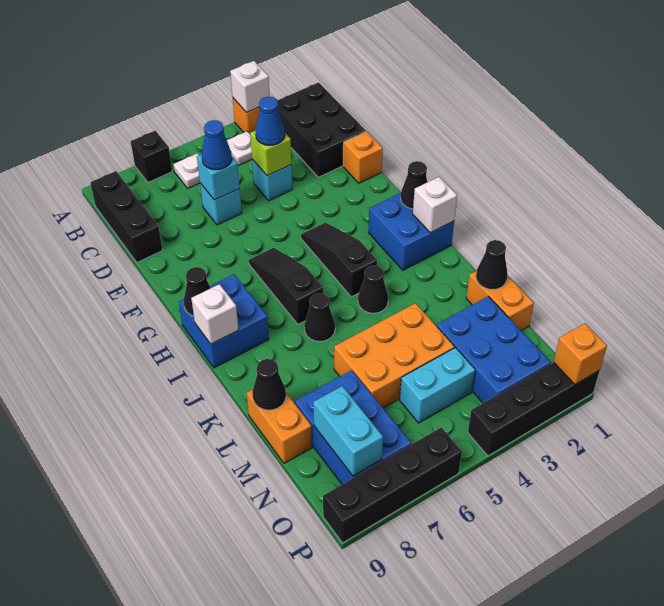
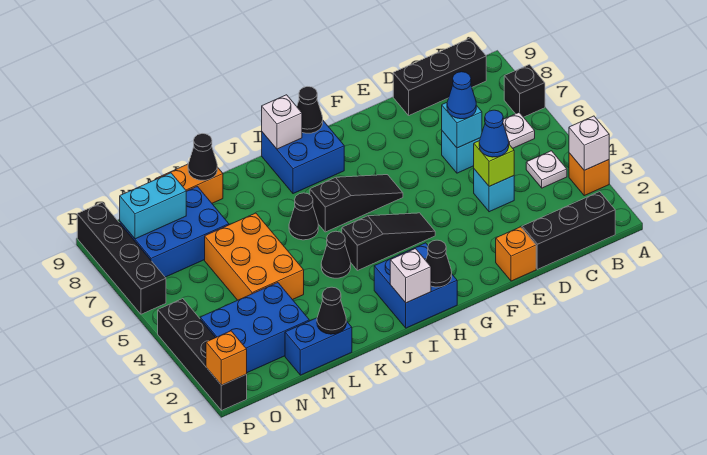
black brick B1:D2 level 1 -> black brick B1:D1 level 1
orange brick L1:M1 level 1 -> blue brick L1:M1 level 1
cyan brick N4:N5 level 1 -> none

